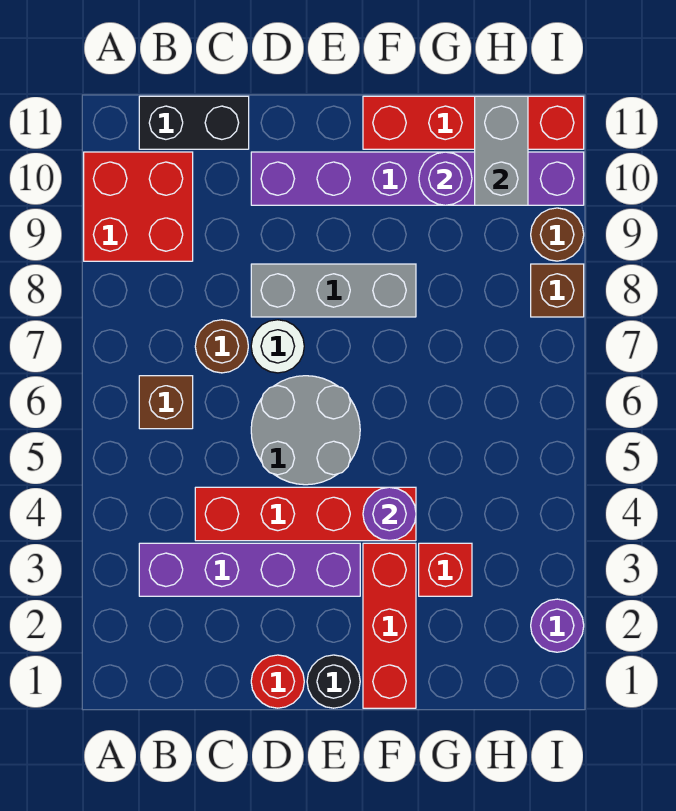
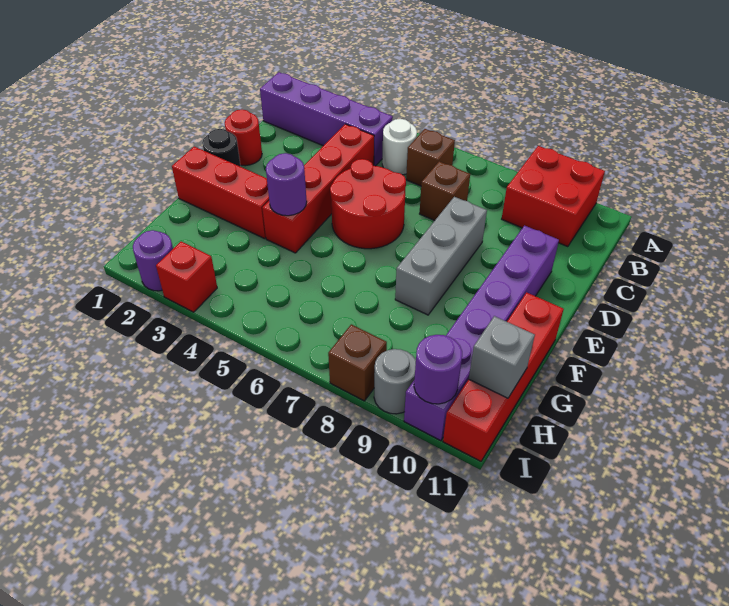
purple brick B3:E3 level 1 -> purple brick B1:B4 level 1
black brick B11:C11 level 1 -> none
brown round brick C7 level 1 -> brown brick C7 level 1
grey round brick D5:E6 level 1 -> red round brick D5:E6 level 1
white round brick D7 level 1 -> white round brick B5 level 1
red brick G3 level 1 -> red brick I3 level 1
purple round brick G10 level 2 -> purple round brick I10 level 2
grey brick H10:H11 level 2 -> grey brick H11 level 2
brown round brick I9 level 1 -> grey round brick I9 level 1

